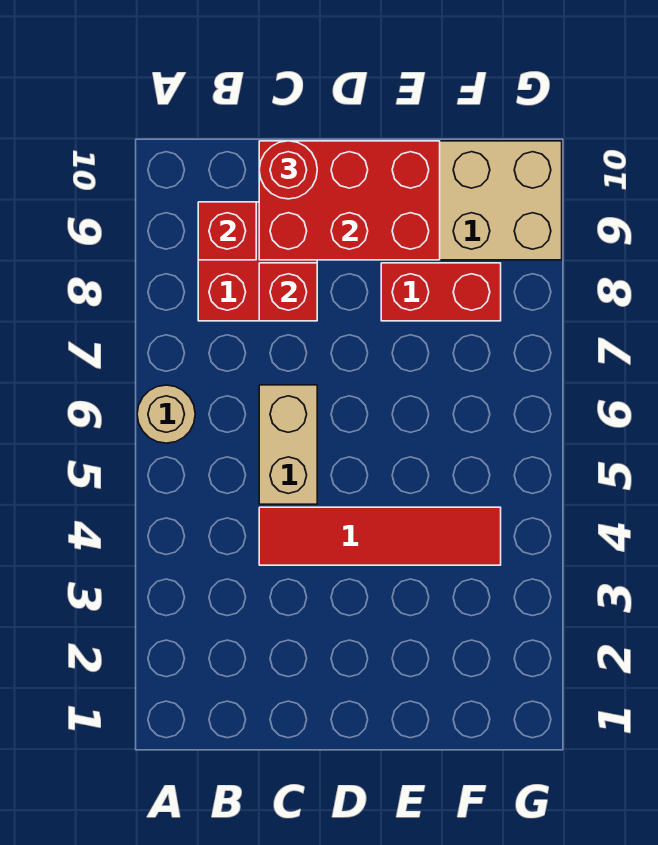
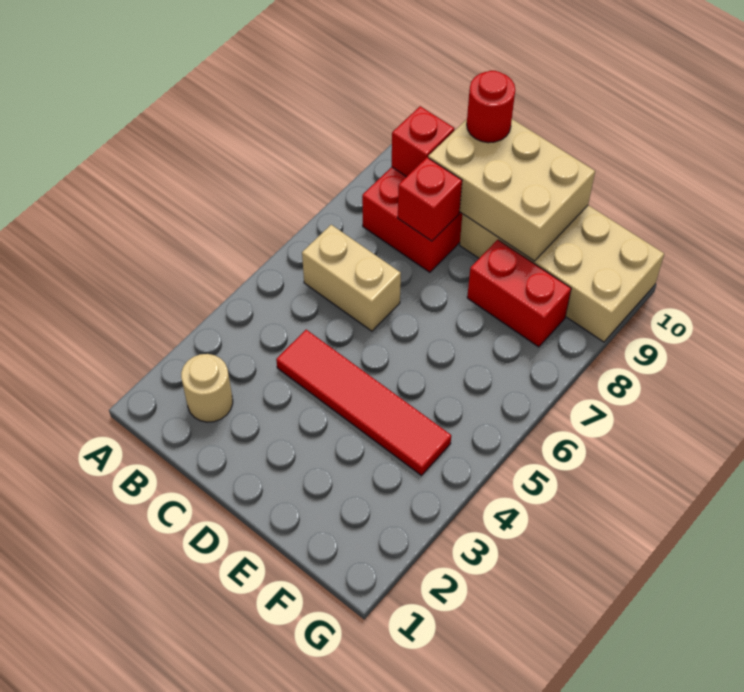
tan round brick A6 level 1 -> tan round brick B2 level 1
tan brick C5:C6 level 1 -> tan brick B6:C6 level 1
red brick C9:E10 level 2 -> tan brick C9:E10 level 2

